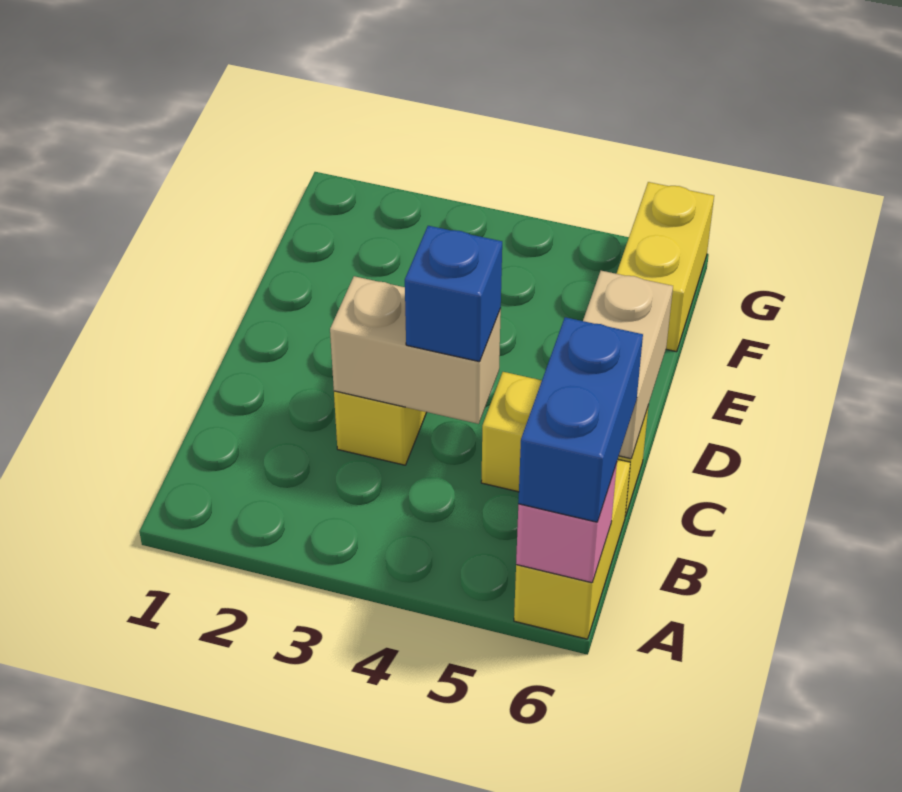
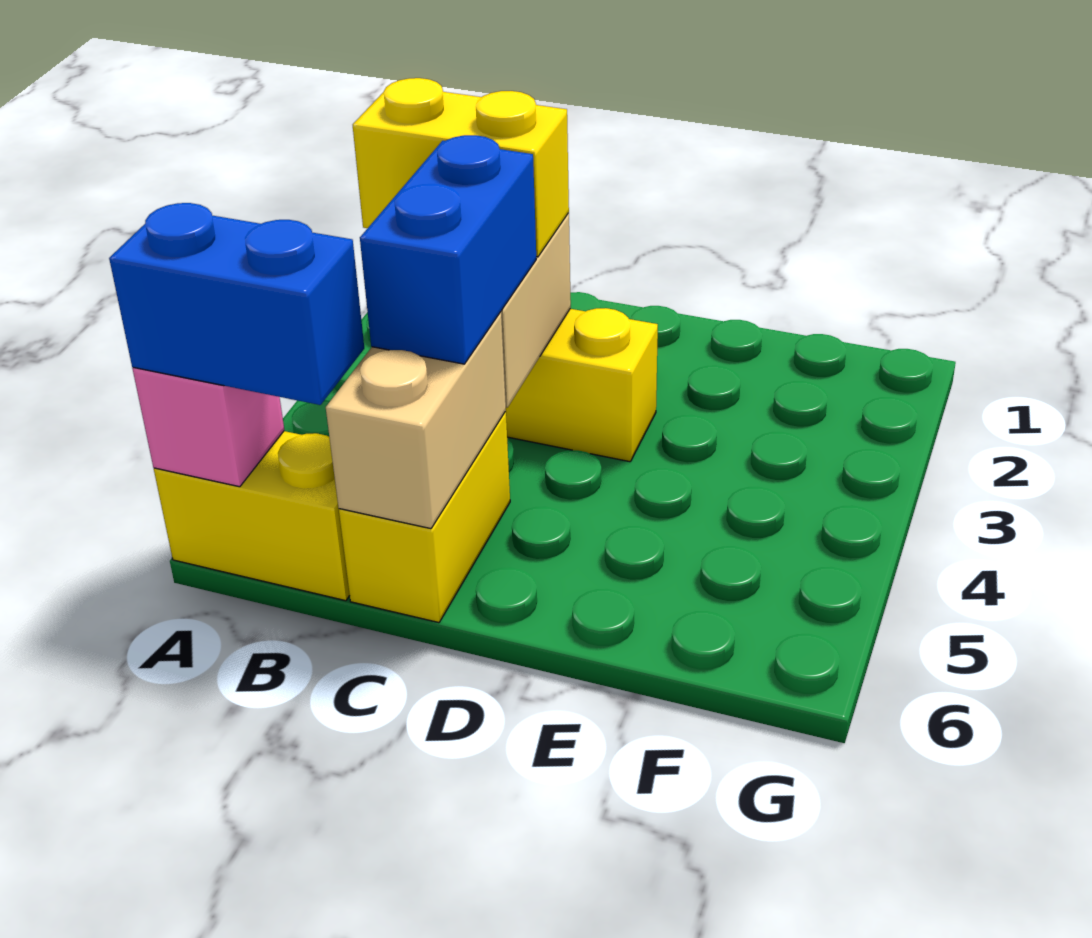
blue brick C4 level 3 -> blue brick C4:C5 level 3
tan brick C6:D6 level 2 -> tan brick C5:C6 level 2
yellow brick F6:G6 level 1 -> yellow brick B3:C3 level 3

